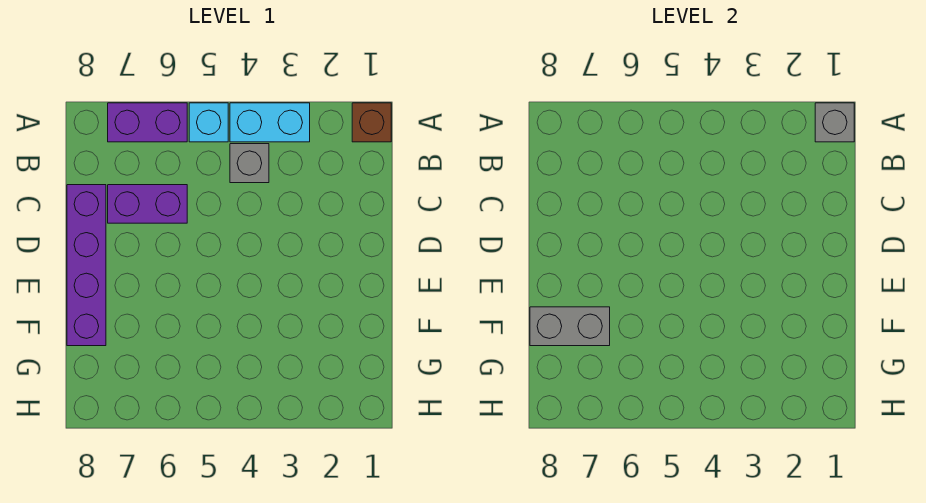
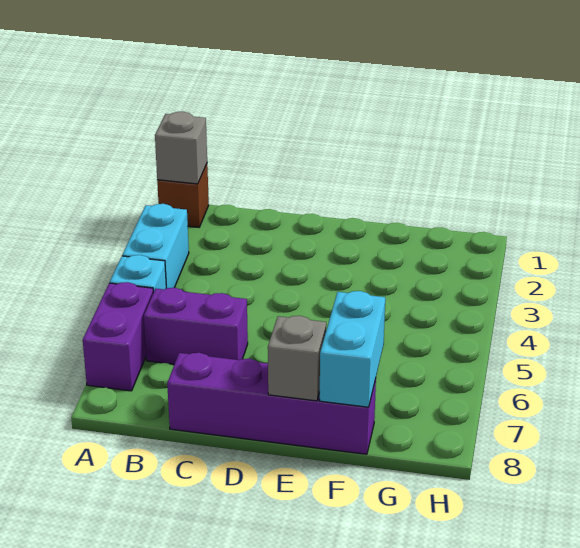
grey brick B4 level 1 -> grey brick E8 level 2
purple brick C6:C7 level 1 -> purple brick B6:C6 level 1
grey brick F7:F8 level 2 -> cyan brick F7:F8 level 2

